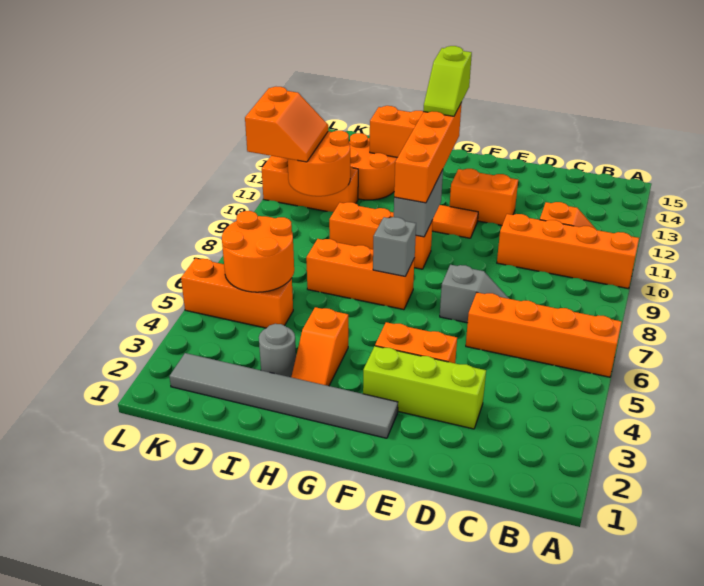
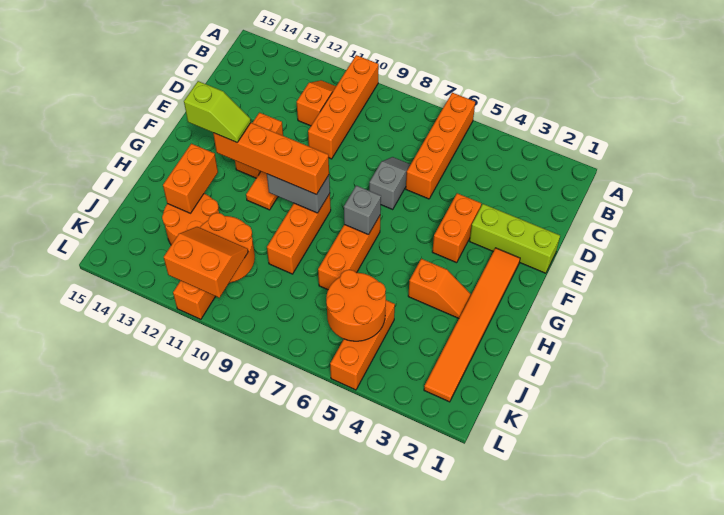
lime brick D3:F3 level 1 -> lime brick E1:E3 level 1
grey tile F2:K2 level 1 -> orange tile F2:K2 level 1
grey round brick I3 level 1 -> none

